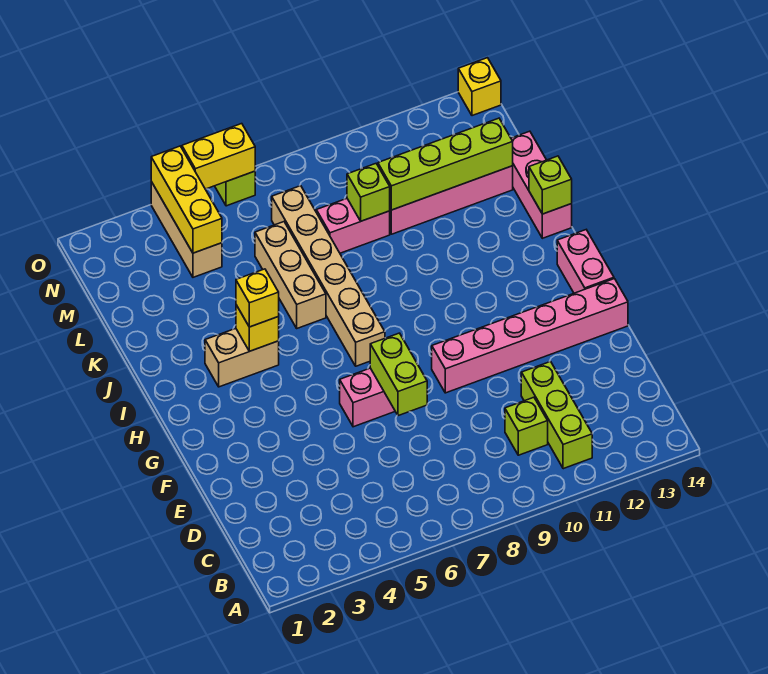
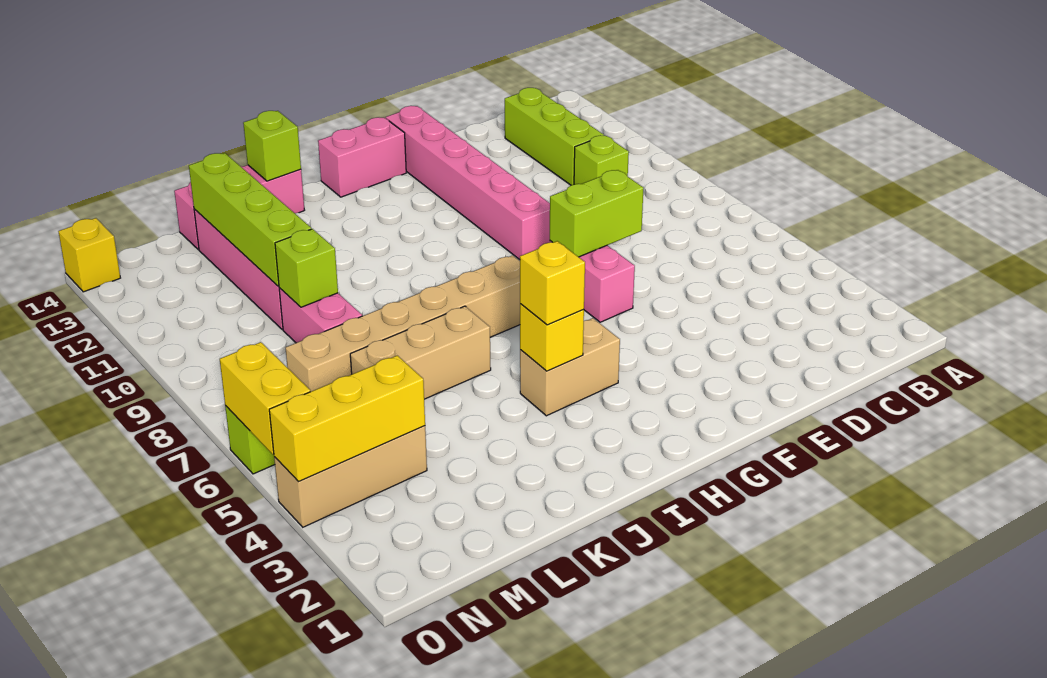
lime brick B11:D11 level 1 -> lime brick C11:C13 level 1
tan brick I3:I4 level 1 -> tan brick H4:I4 level 1

